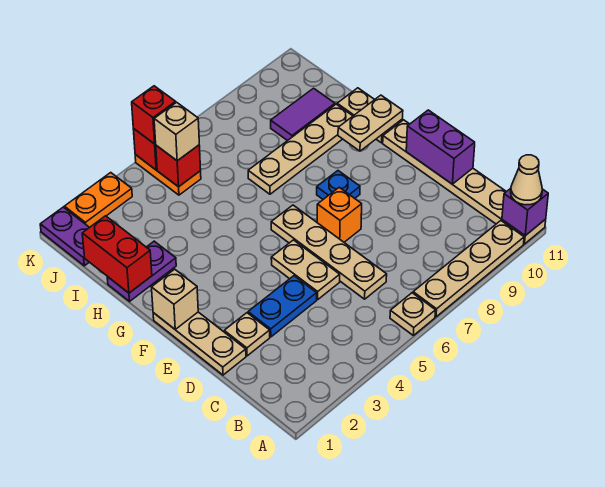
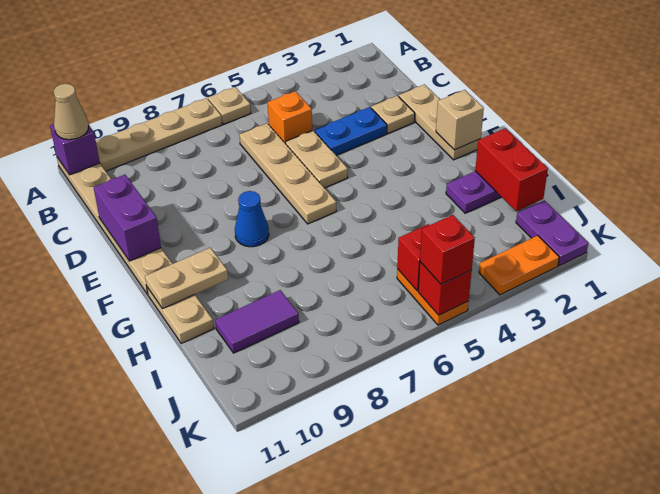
orange brick E7 level 1 -> orange brick C5 level 1
blue plate F8 level 1 -> blue cone F8 level 1
tan plate H7:H10 level 1 -> none
tan brick J5 level 3 -> none

